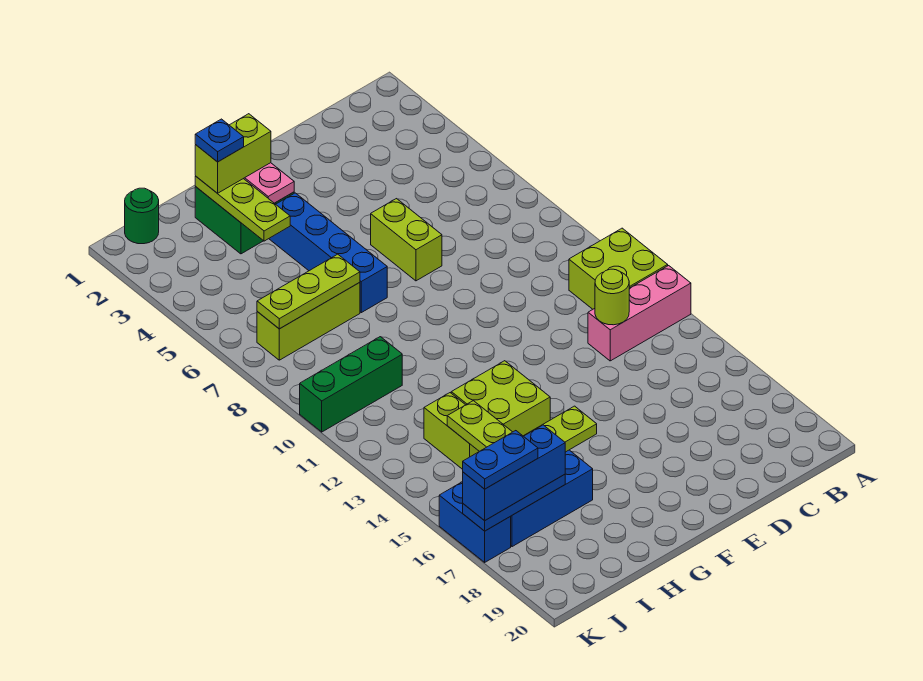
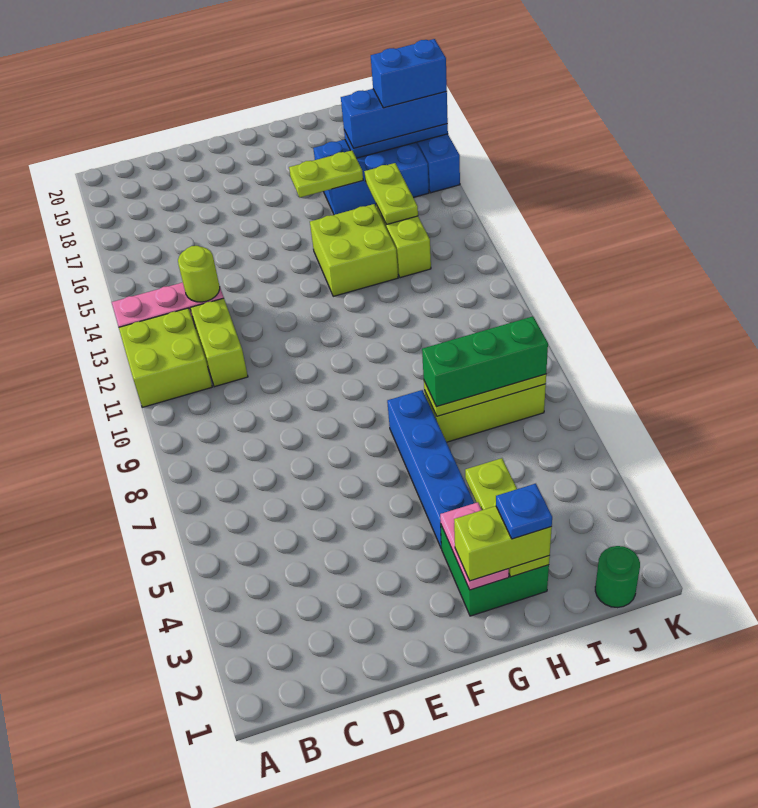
lime brick E6:E7 level 1 -> lime brick C11:C12 level 1
green brick I10:K10 level 1 -> green brick H7:J7 level 3
blue plate J17:K17 level 4 -> blue brick J17:K17 level 4

